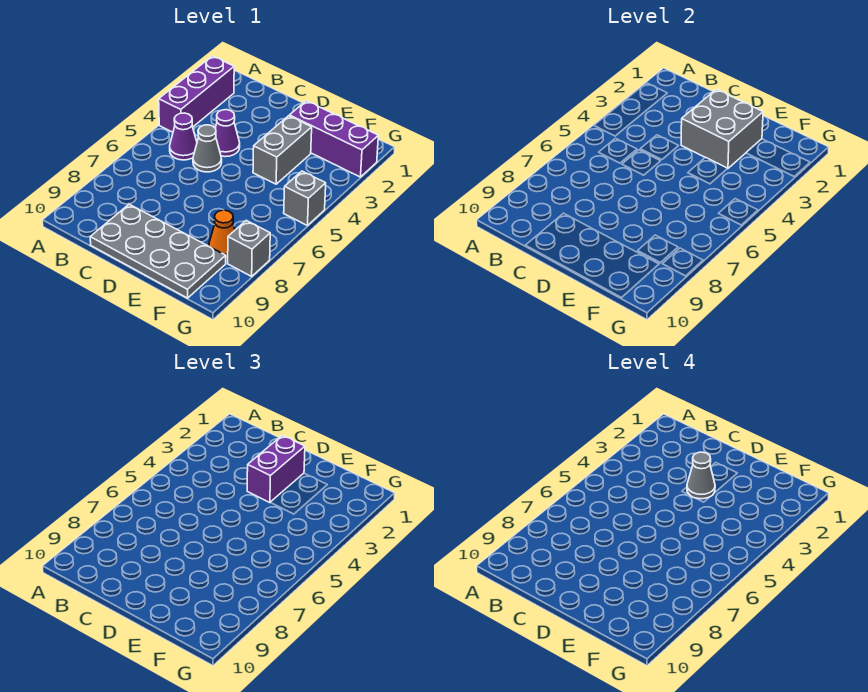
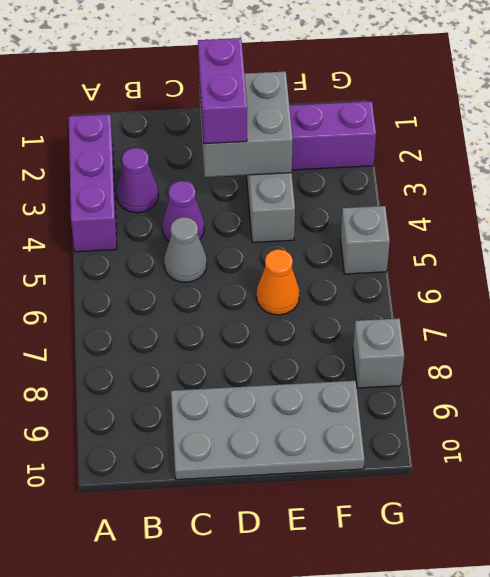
purple cone B5 level 1 -> purple cone B3 level 1
grey cone D3 level 4 -> none
orange cone F8 level 1 -> orange cone E6 level 1

